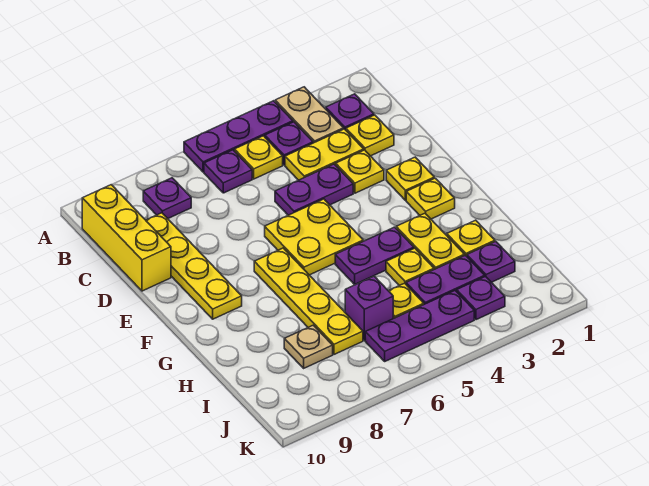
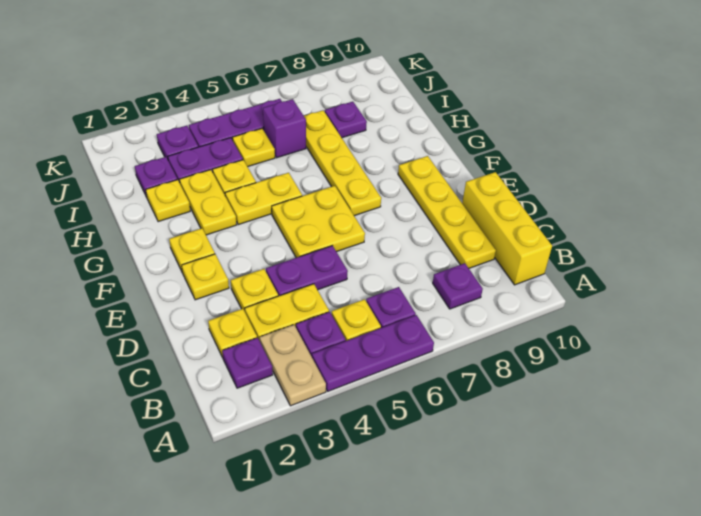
purple plate G4:G5 level 1 -> yellow plate G4:G5 level 1
tan plate I8 level 1 -> purple plate I8 level 1

